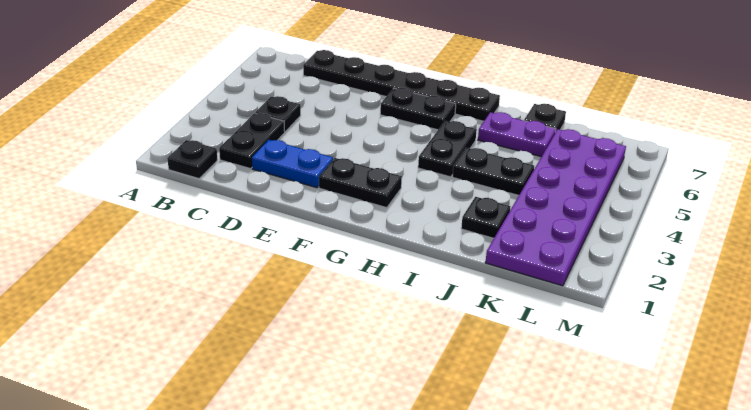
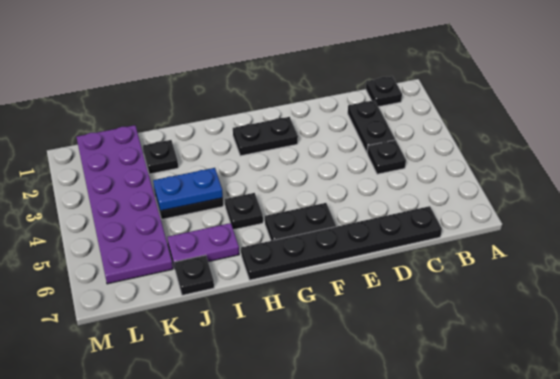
blue plate D2:E2 level 1 -> blue plate I4:J4 level 2
black plate H4:H5 level 1 -> black plate H5 level 1

